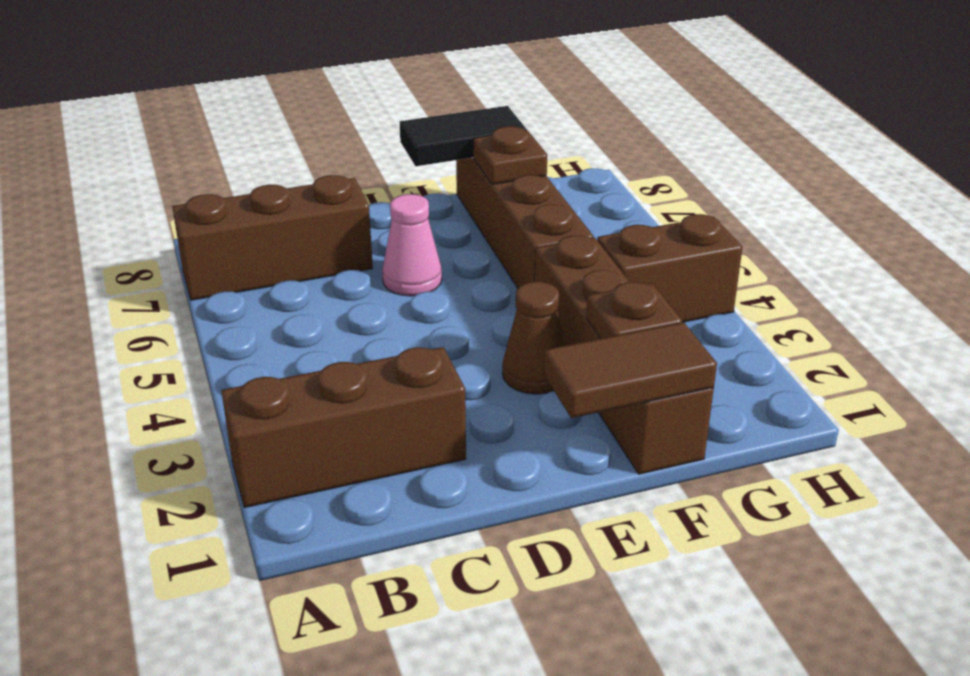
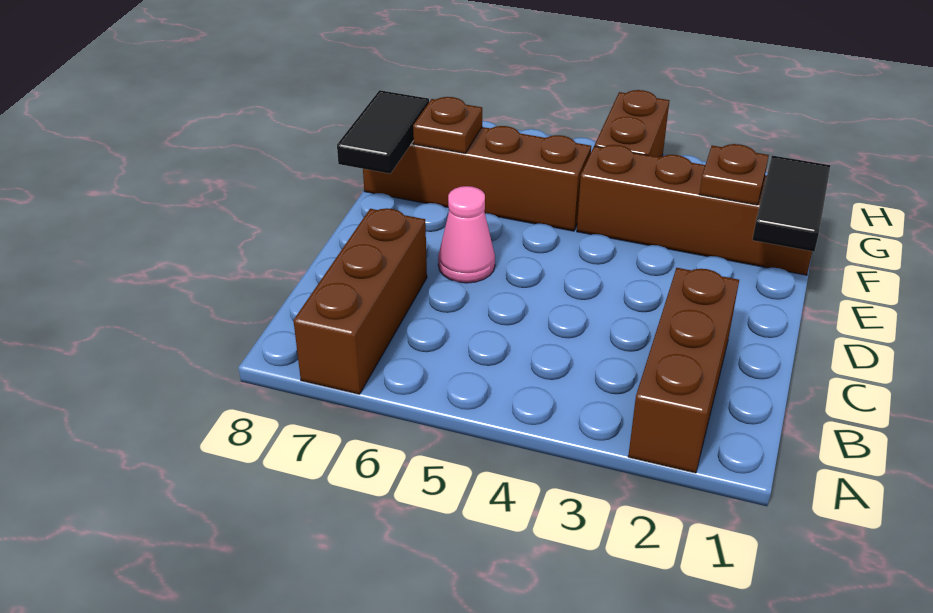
brown tile E1:F1 level 2 -> black tile E1:F1 level 2
brown cone E3 level 1 -> none

